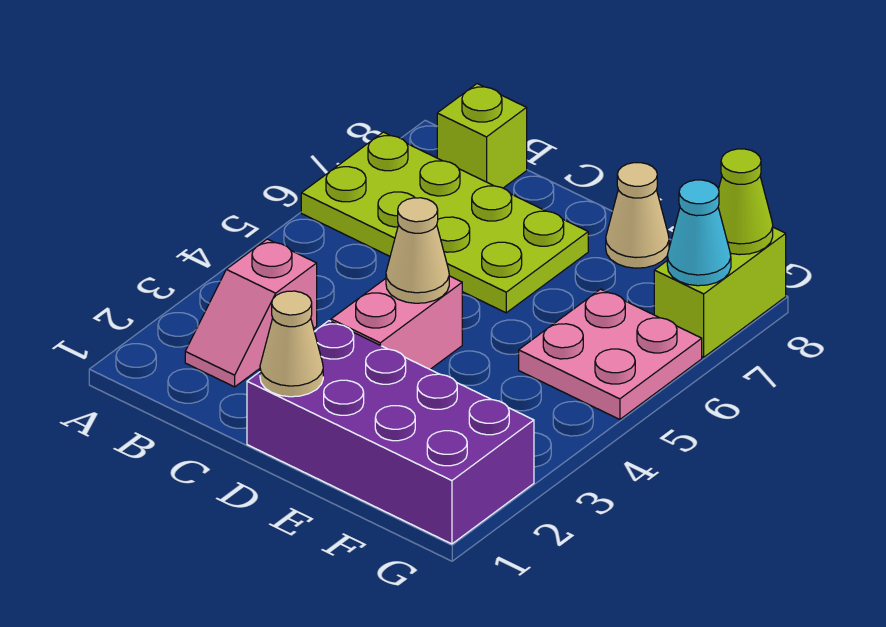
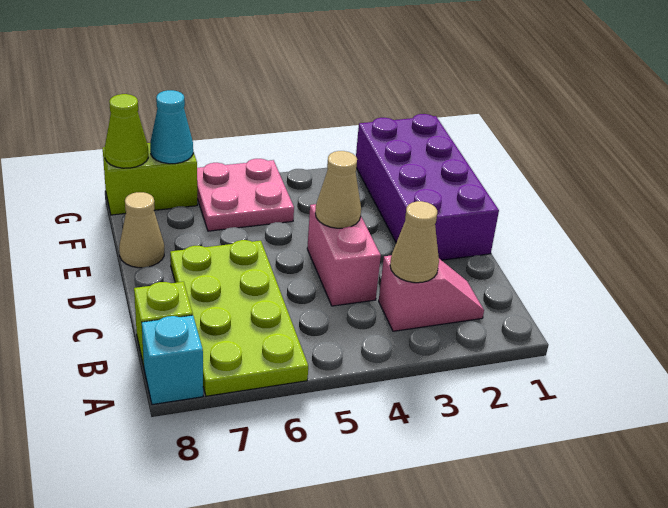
none -> cyan brick A8 level 1
tan cone D1 level 2 -> tan cone B3 level 2
pink brick D3:D4 level 1 -> pink brick C4:D4 level 1

